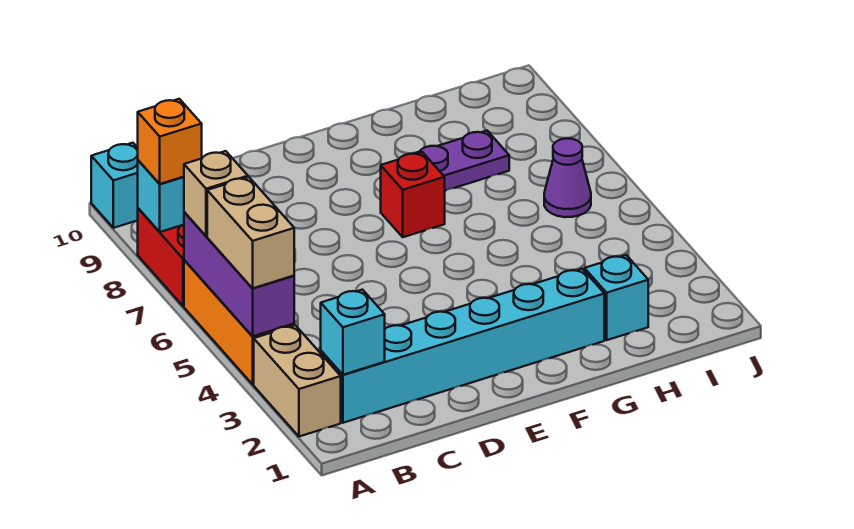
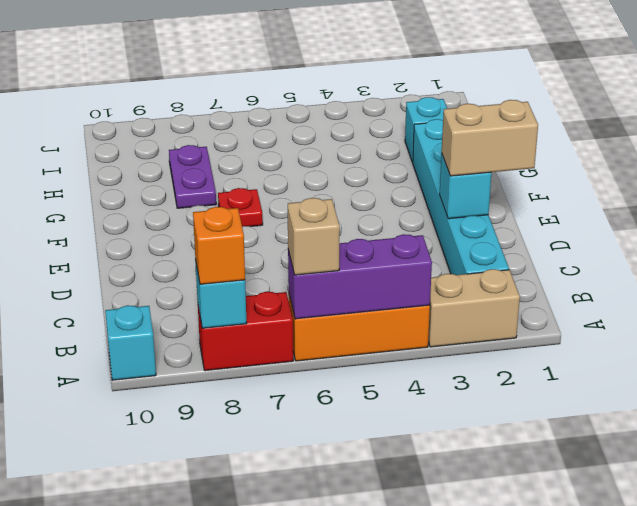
tan brick A4:A5 level 3 -> tan brick D1:D2 level 3
cyan brick B2 level 2 -> cyan brick D2 level 2
red brick F7 level 1 -> red plate F7 level 1
purple cone I6 level 1 -> none

